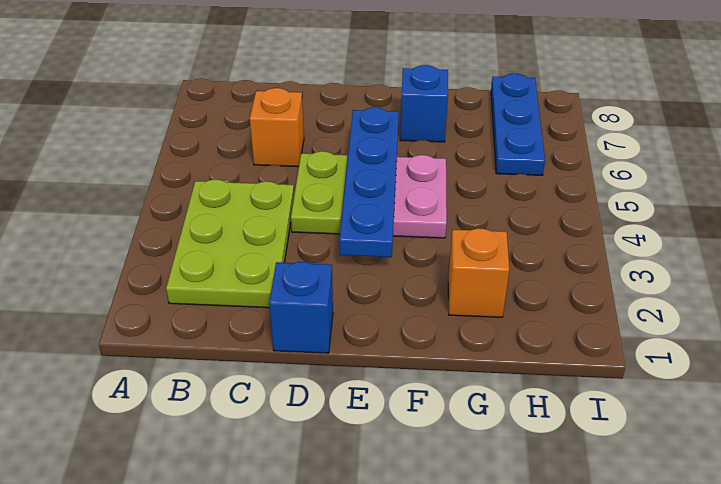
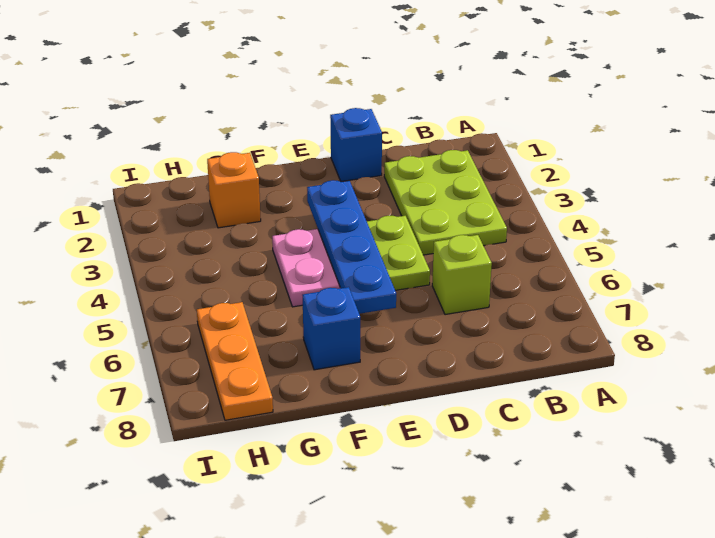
orange brick C6 level 1 -> lime brick C6 level 1
blue plate H6:H8 level 1 -> orange plate H6:H8 level 1

